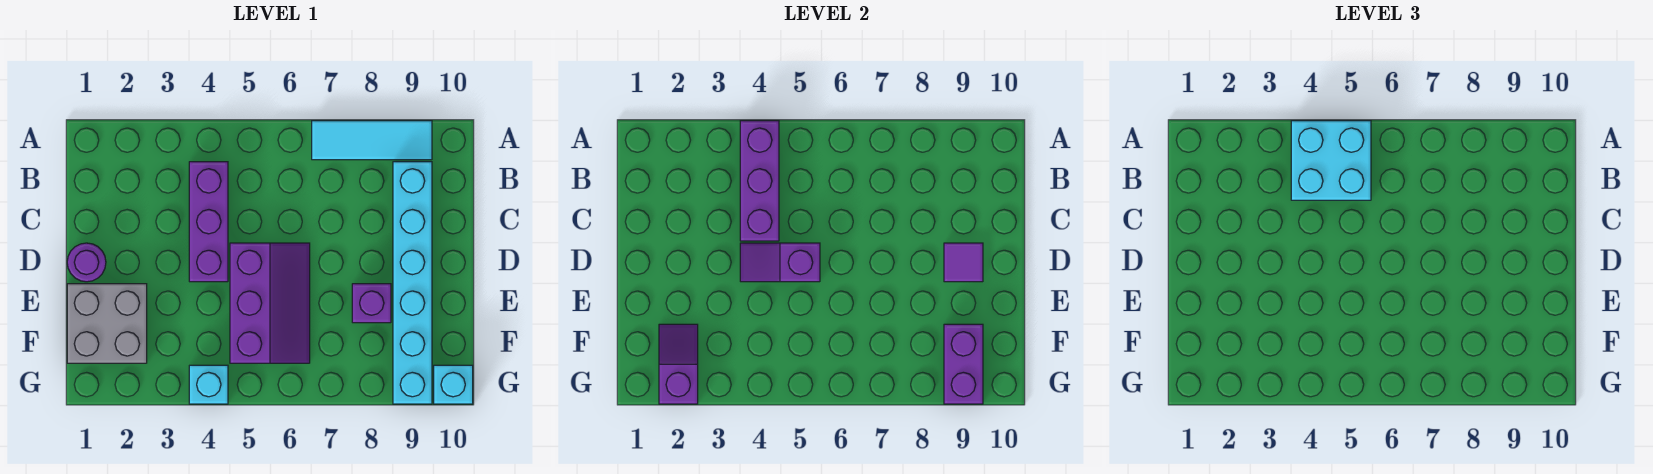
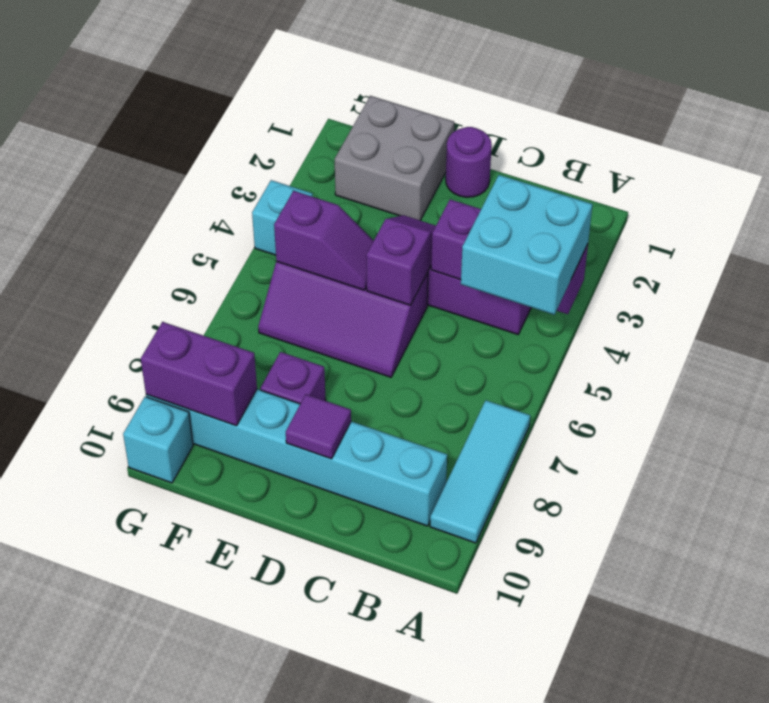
purple slope F2:G2 level 2 top G -> purple slope E5:F5 level 2 top F

